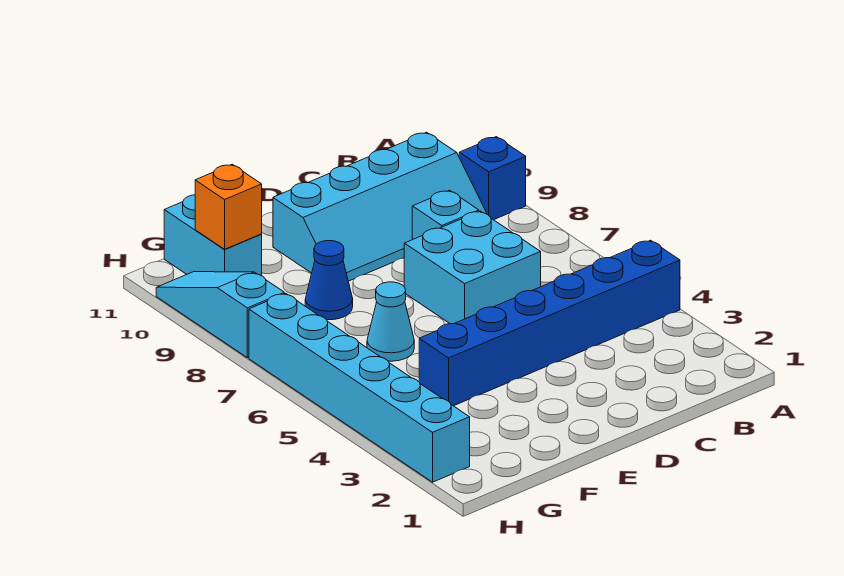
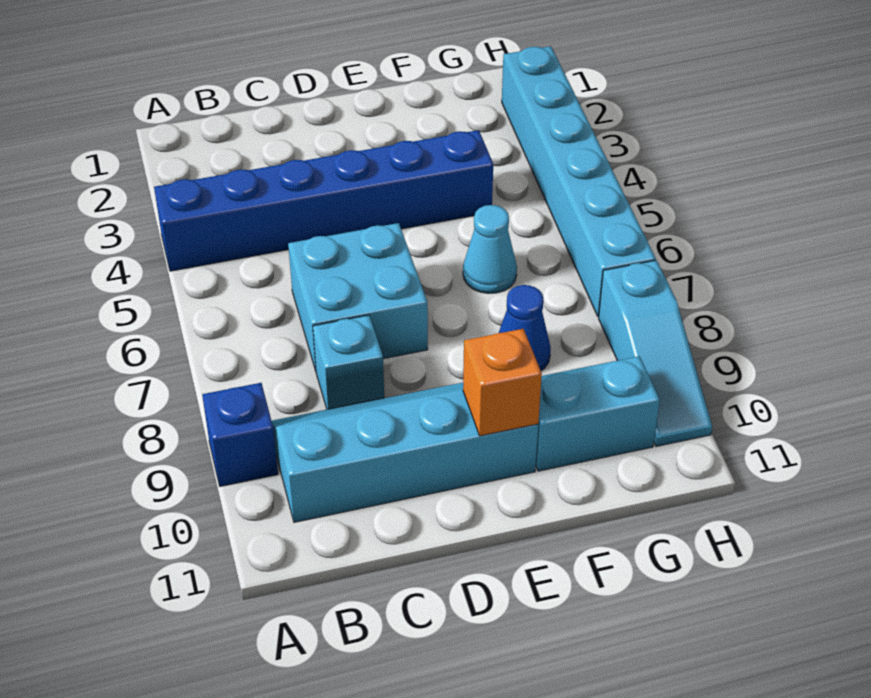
cyan brick G10:G11 level 1 -> cyan brick F10:G10 level 1
orange brick G10 level 2 -> orange brick E10 level 2

